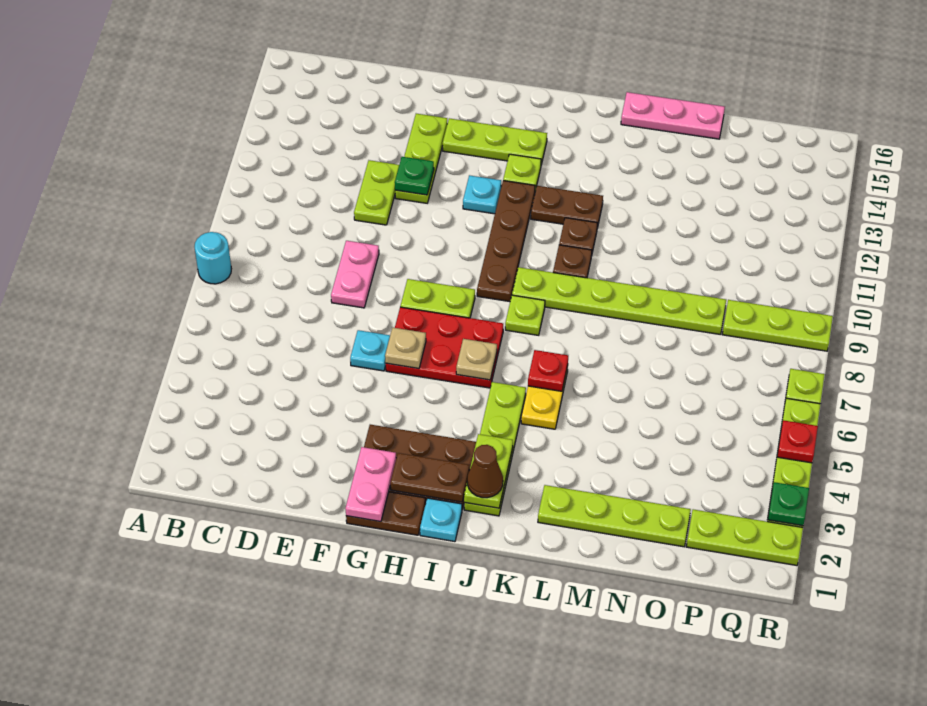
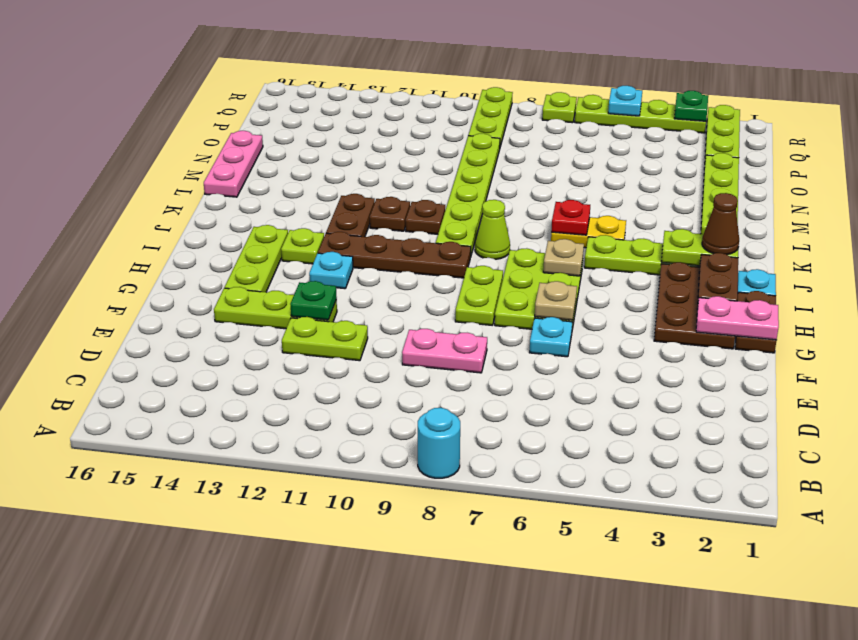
red plate G6:I7 level 1 -> lime plate G6:I7 level 1
lime plate J8 level 1 -> lime cone J8 level 1
red plate R5 level 2 -> cyan plate R5 level 2

